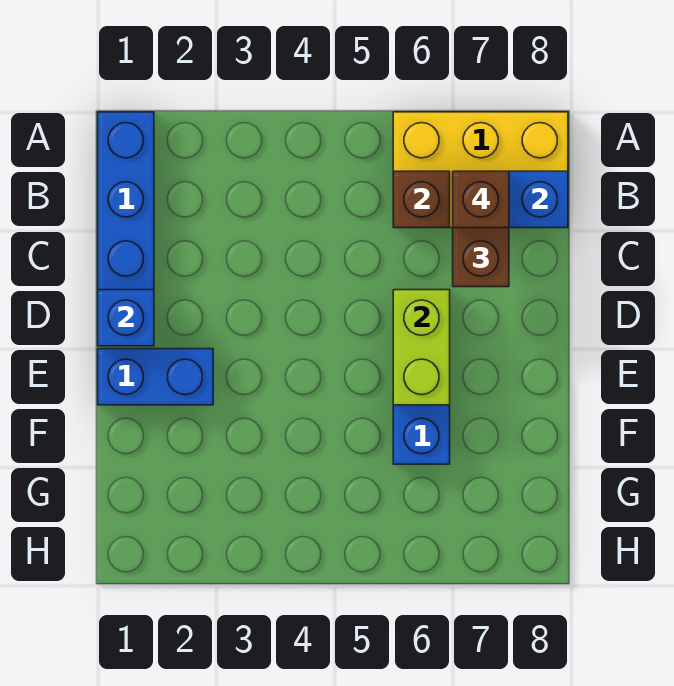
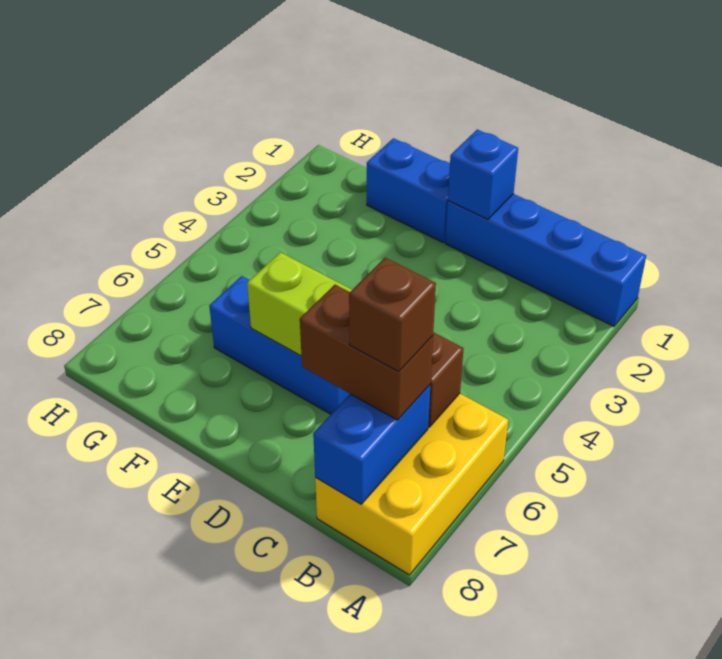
blue brick E1:E2 level 1 -> blue brick E1:F1 level 1

